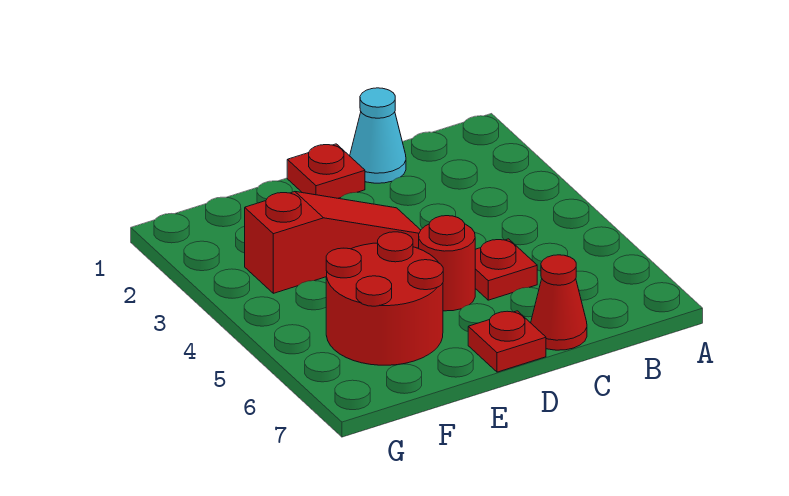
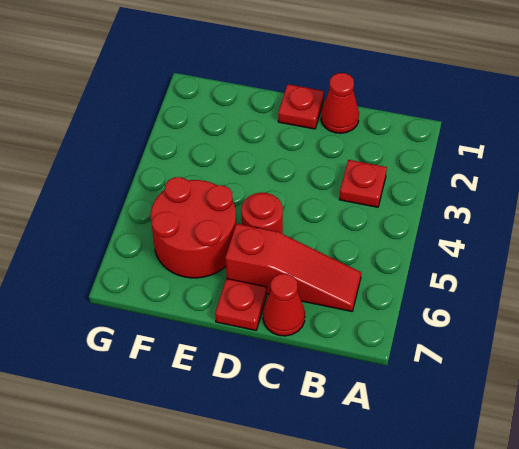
cyan cone C1 level 1 -> red cone C1 level 1
red plate C5 level 1 -> red plate B3 level 1
red slope D3:F3 level 1 top F -> red slope B6:D6 level 1 top D

